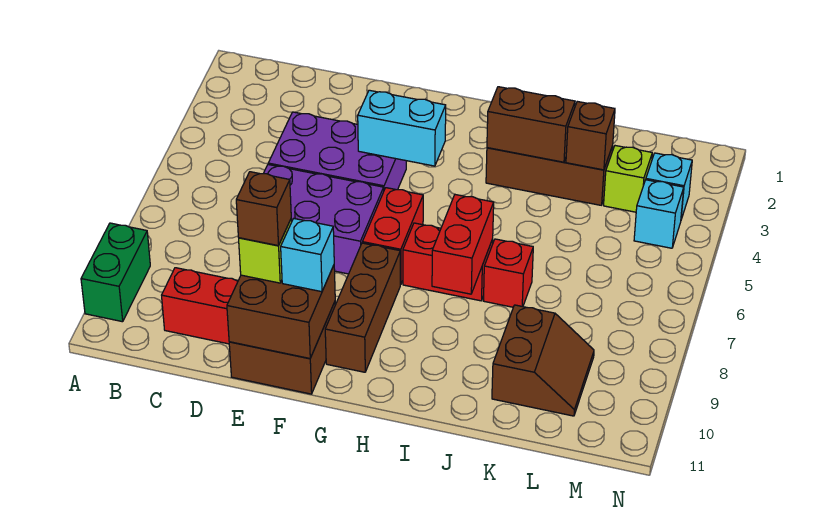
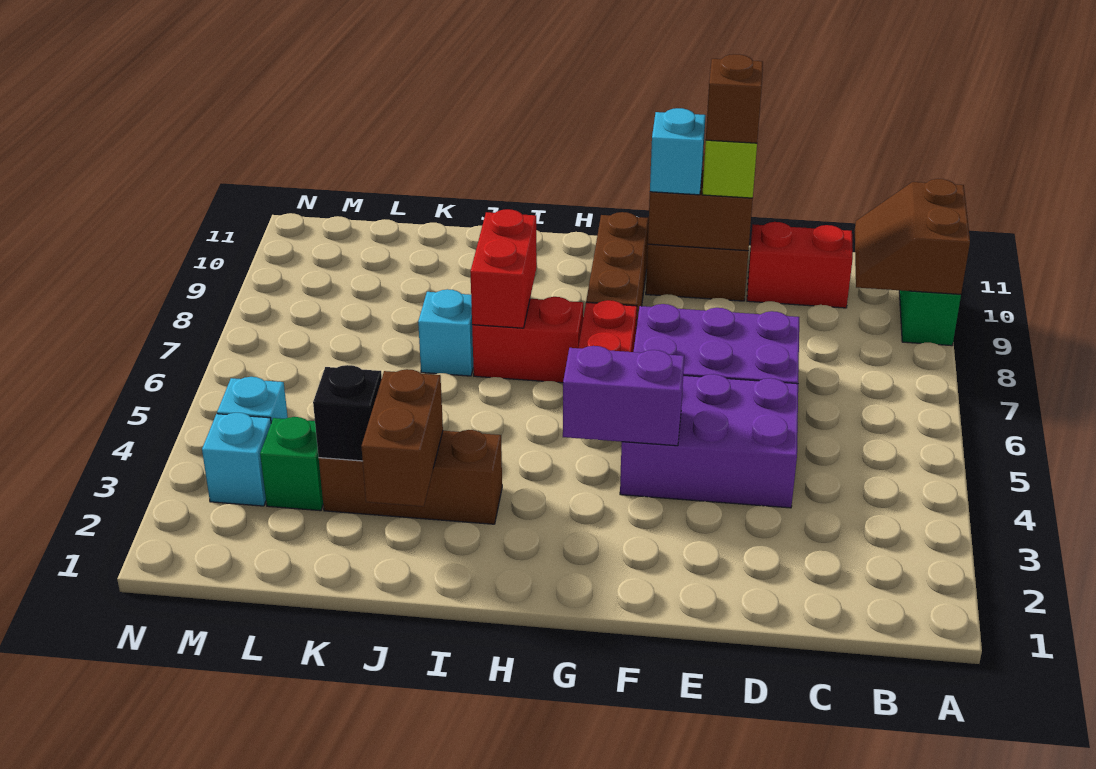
cyan brick F4:G4 level 2 -> purple brick F4:G4 level 2
brown brick I3:J3 level 2 -> brown brick J2:J3 level 2
red brick J7 level 1 -> cyan brick J7 level 1
brown brick K3 level 2 -> black brick K3 level 2
brown slope K9:L10 level 1 top K -> brown slope A9:B10 level 2 top A
lime brick L3 level 1 -> green brick L3 level 1

